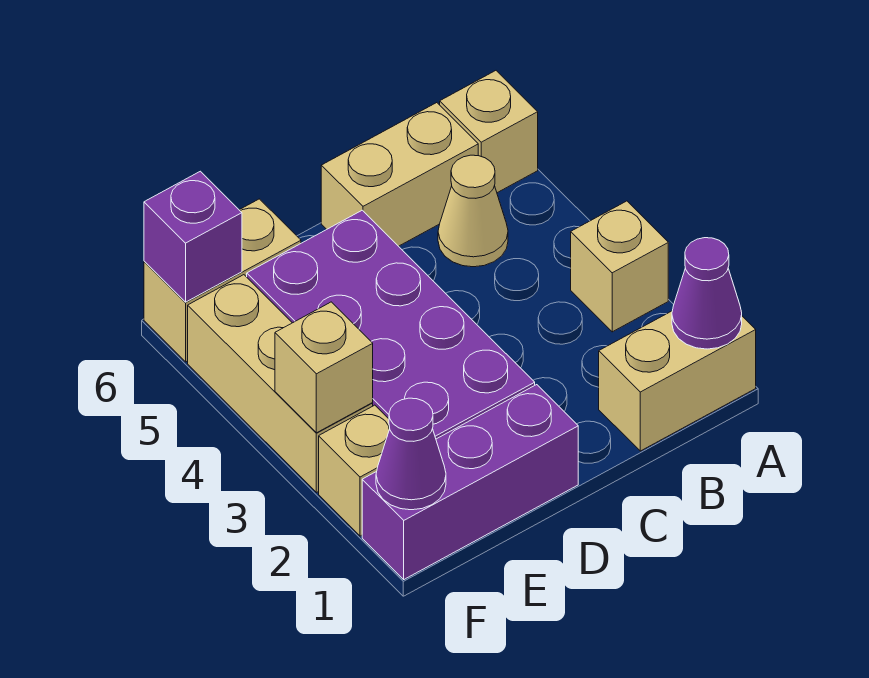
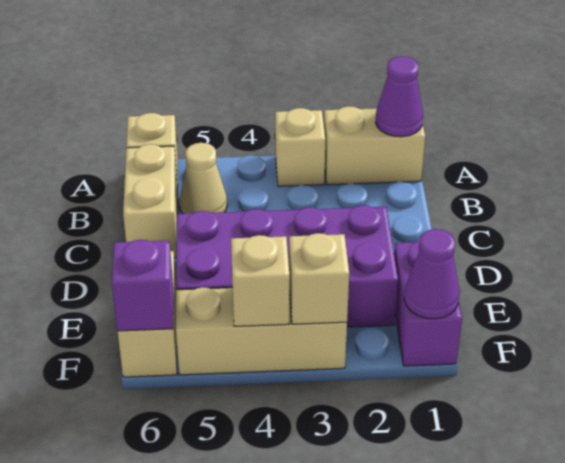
tan brick A1:B1 level 1 -> tan brick A1:A2 level 1
purple brick D1:F1 level 1 -> purple brick E1:F1 level 1
tan brick F2 level 1 -> tan brick F4 level 2

